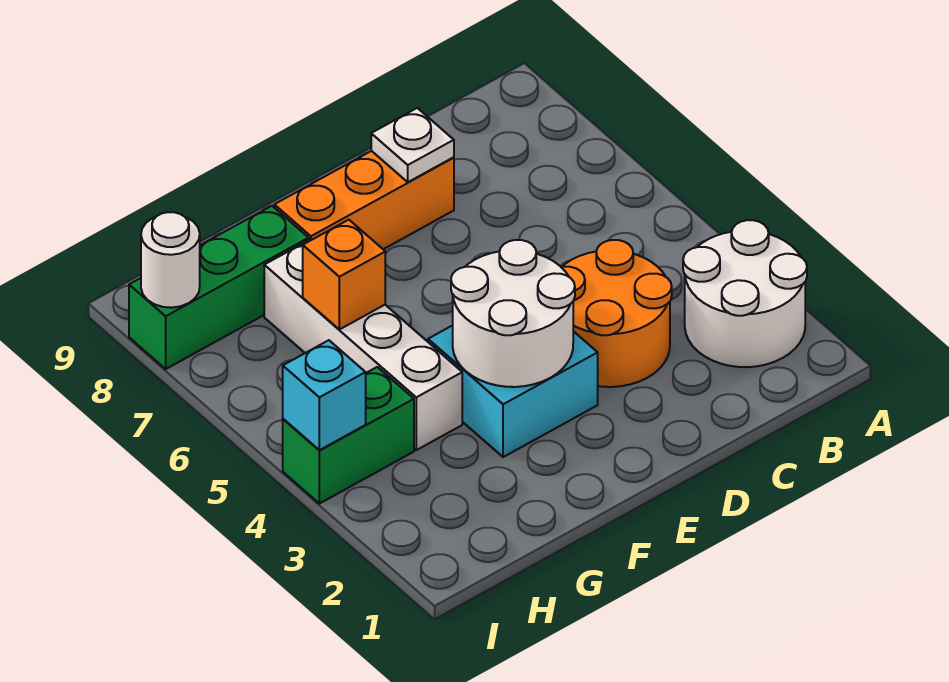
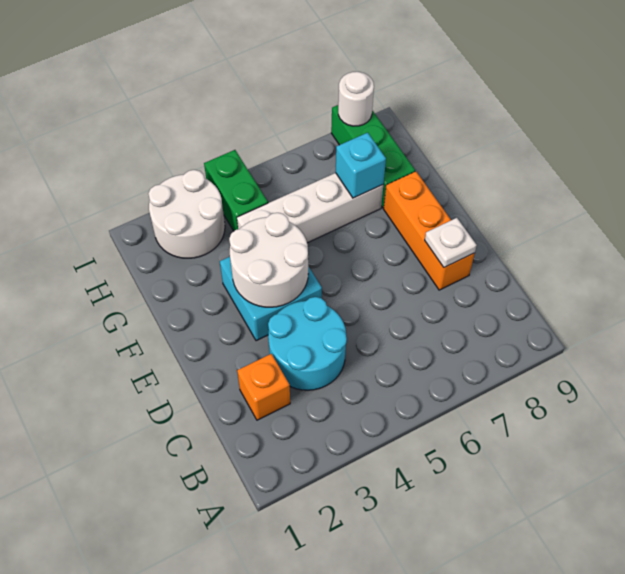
white round brick A2:B3 level 1 -> white round brick H2:I3 level 1
orange round brick C3:D4 level 1 -> cyan round brick C3:D4 level 1
orange brick G6 level 2 -> orange brick C2 level 1
cyan brick I4 level 2 -> cyan brick G7 level 2

